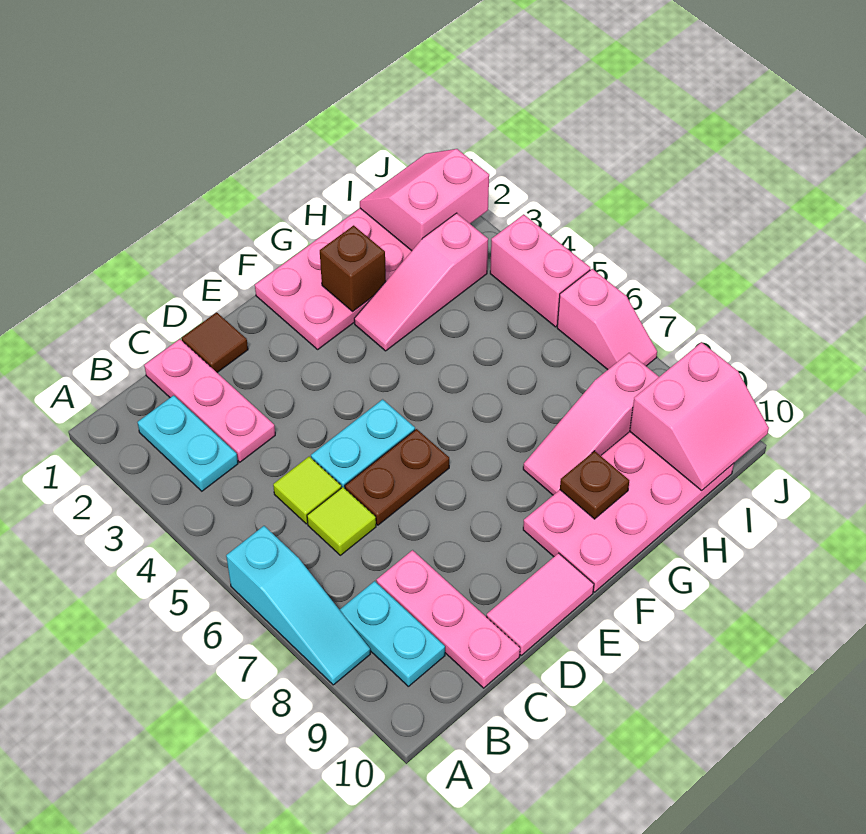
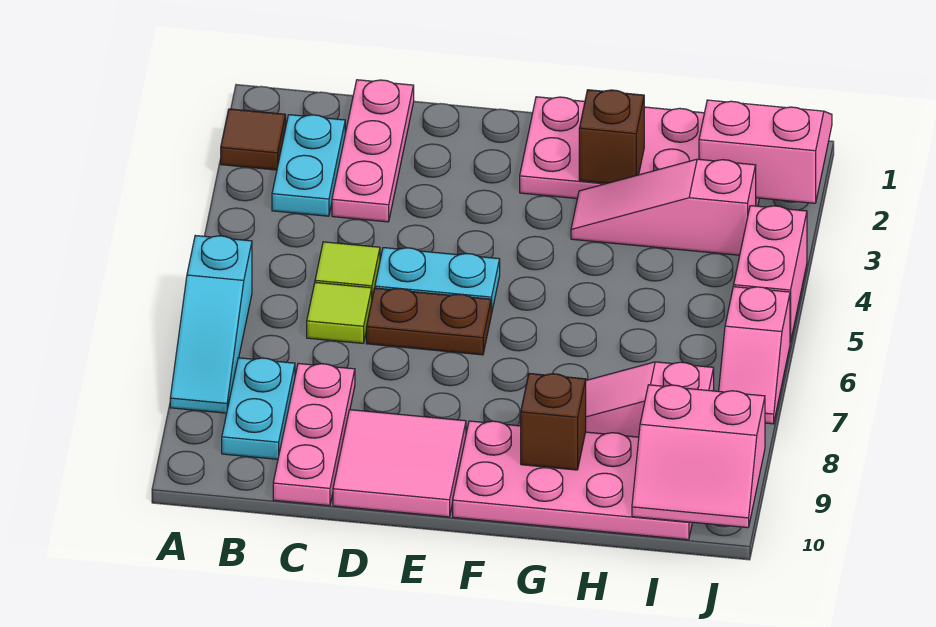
brown tile D1 level 1 -> brown tile A2 level 1
pink tile D10:E10 level 1 -> pink tile D9:E10 level 1
brown plate G9 level 2 -> brown brick G9 level 2

